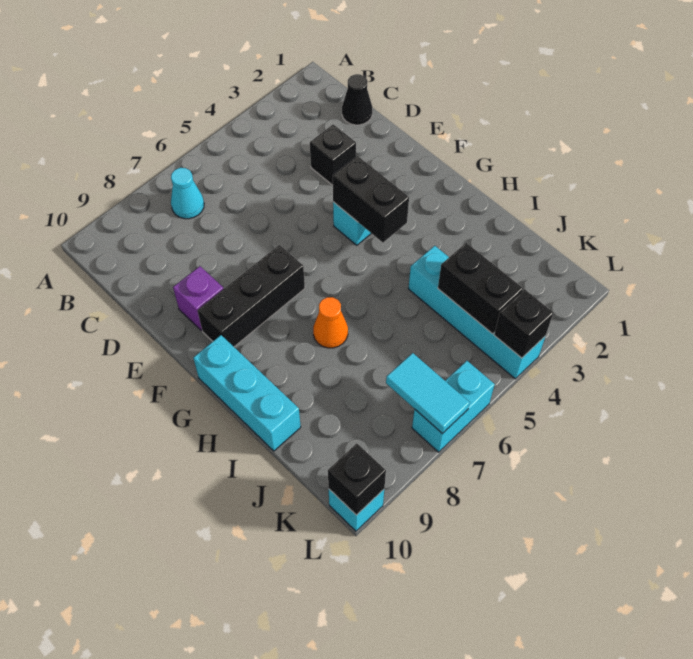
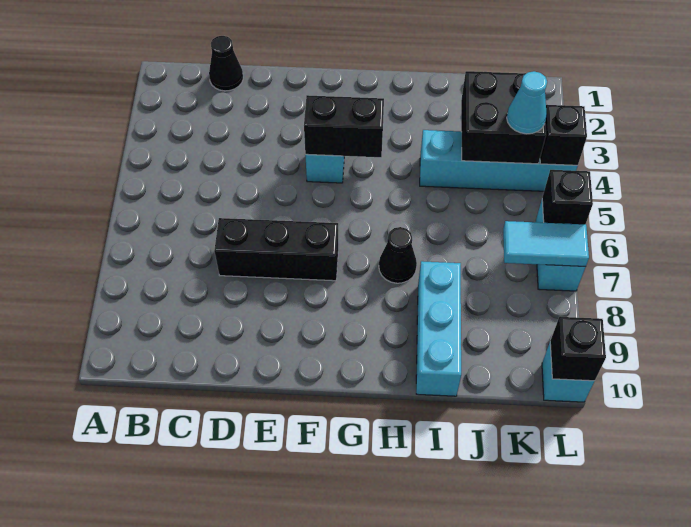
cyan cone B7 level 1 -> cyan cone K4 level 3
black brick D3 level 1 -> black brick L6 level 2
purple brick E9 level 1 -> none
black brick F7:F9 level 1 -> black brick D7:F7 level 1
cyan brick G10:I10 level 1 -> cyan brick I8:I10 level 1
orange cone H7 level 1 -> black cone H7 level 1
black brick J4:K4 level 2 -> black brick J3:K4 level 2

